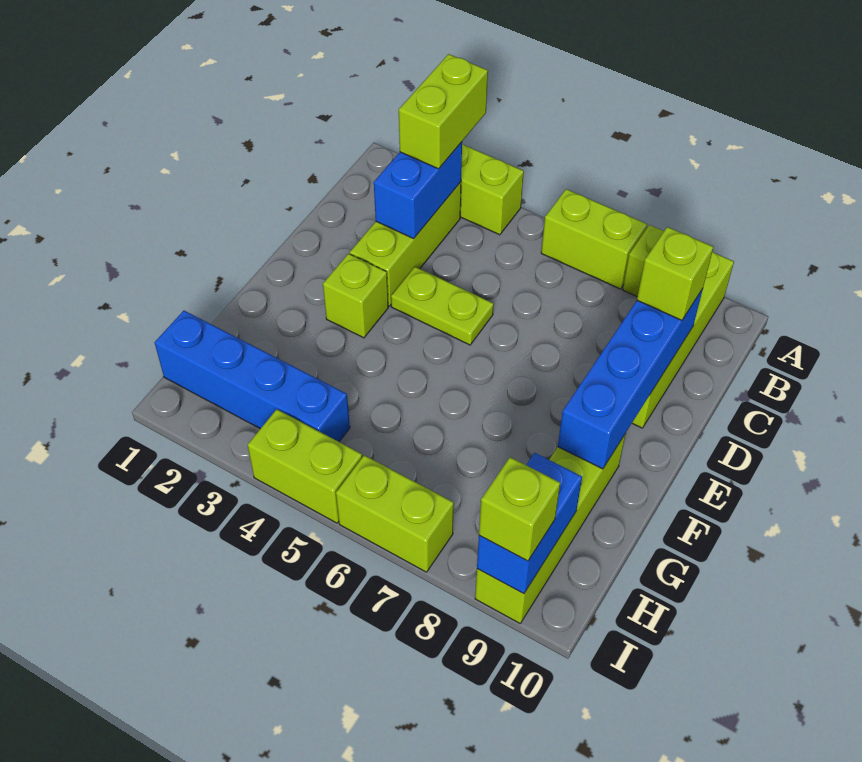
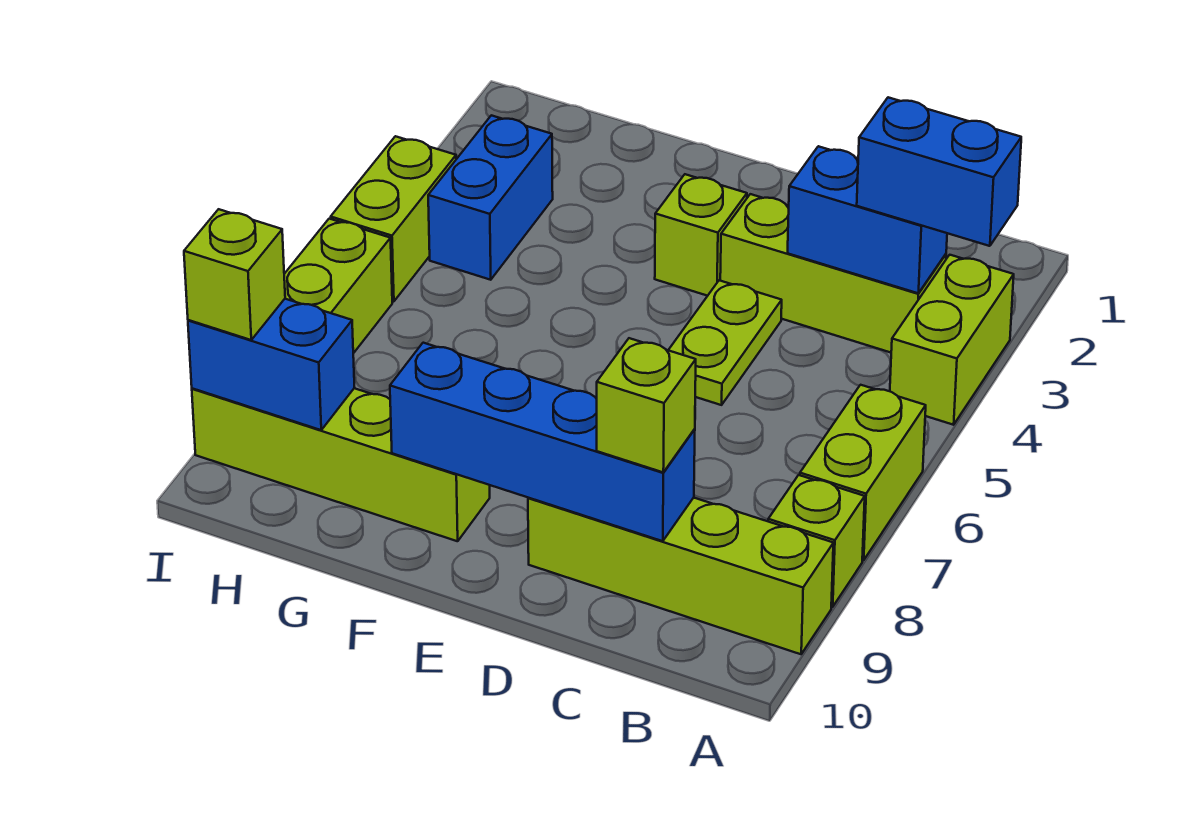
lime brick A3:B3 level 3 -> blue brick A3:B3 level 3
blue brick H1:H4 level 1 -> blue brick H3:H4 level 1

